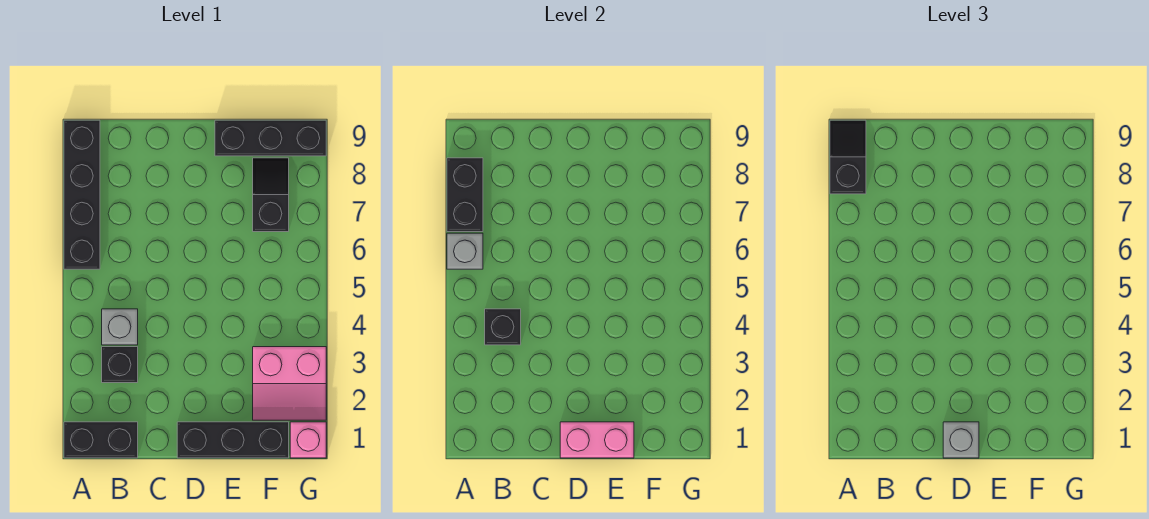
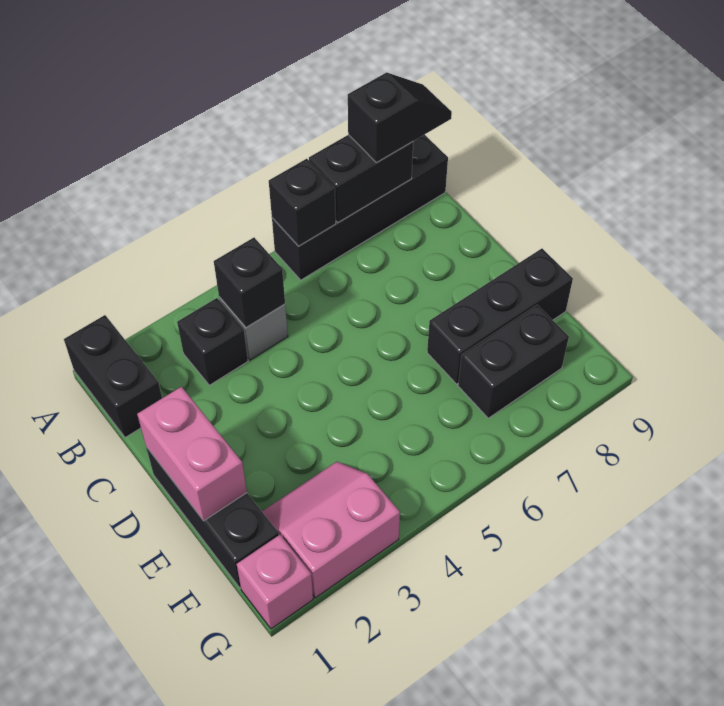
grey brick A6 level 2 -> black brick A6 level 2
grey brick D1 level 3 -> none
black brick E9:G9 level 1 -> black brick E7:E9 level 1
pink slope F2:G3 level 1 top 3 -> pink slope F2:G3 level 1 top G
black slope F7:F8 level 1 top 7 -> black brick F7:F8 level 1

